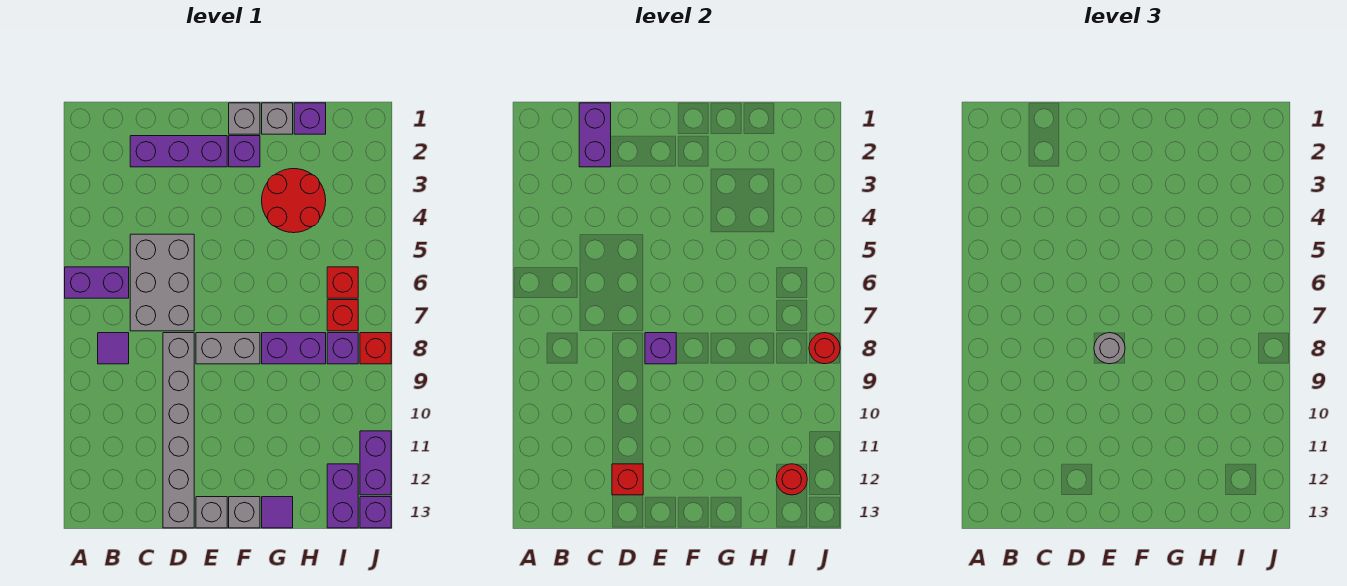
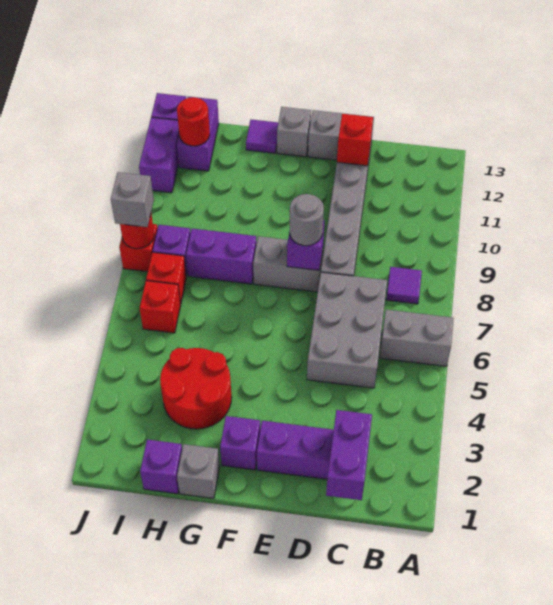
purple brick A6:B6 level 1 -> grey brick A6:B6 level 1
grey brick F1 level 1 -> grey brick J8 level 3

